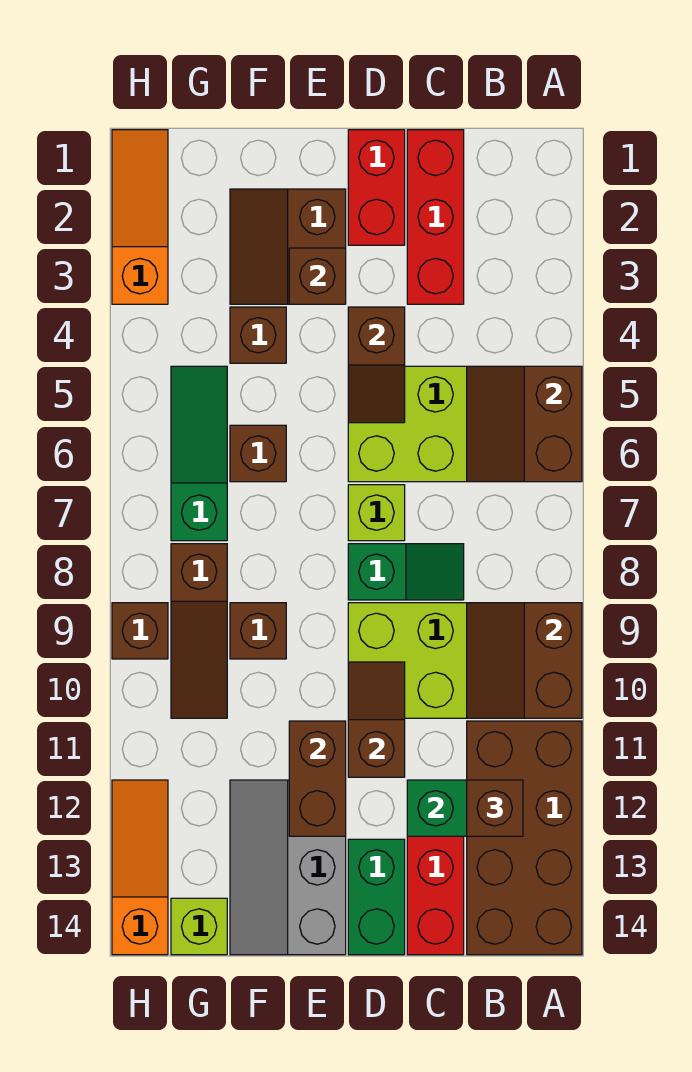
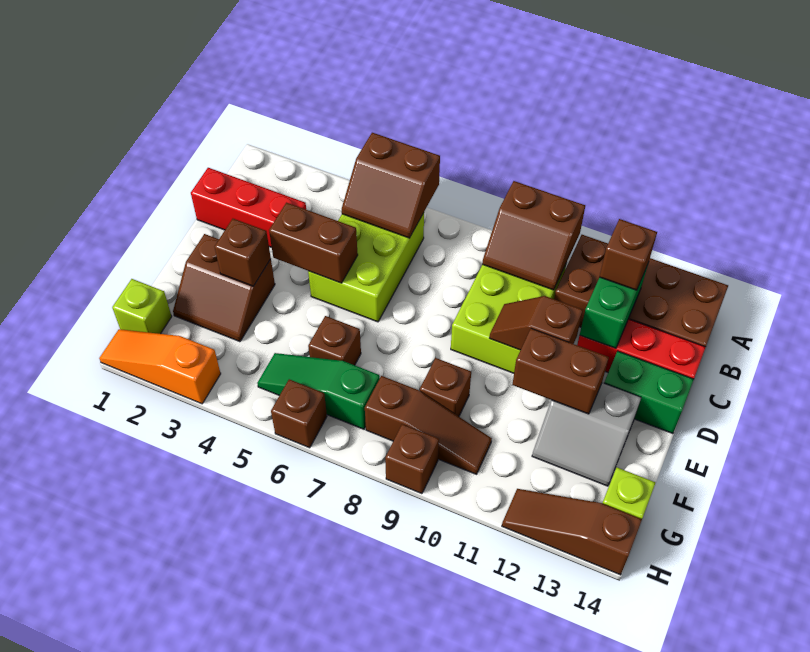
green slope C8:D8 level 1 top D -> none
red brick D1:D2 level 1 -> none
brown slope D4:D5 level 2 top 4 -> brown brick D4:D5 level 2
lime brick D7 level 1 -> lime brick G1 level 1
grey slope E12:F14 level 1 top E -> grey slope E12:F13 level 1 top E
brown brick F4 level 1 -> brown brick H6 level 1
orange slope H12:H14 level 1 top 14 -> brown slope H12:H14 level 1 top 14

